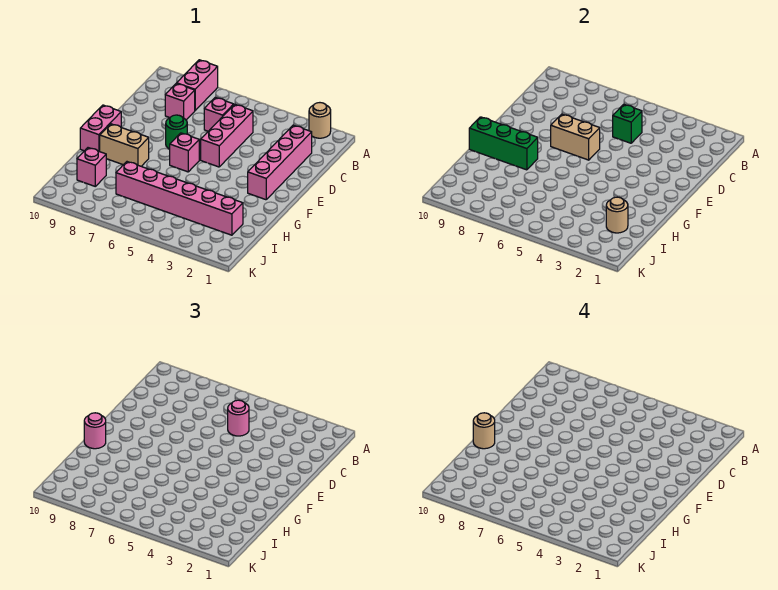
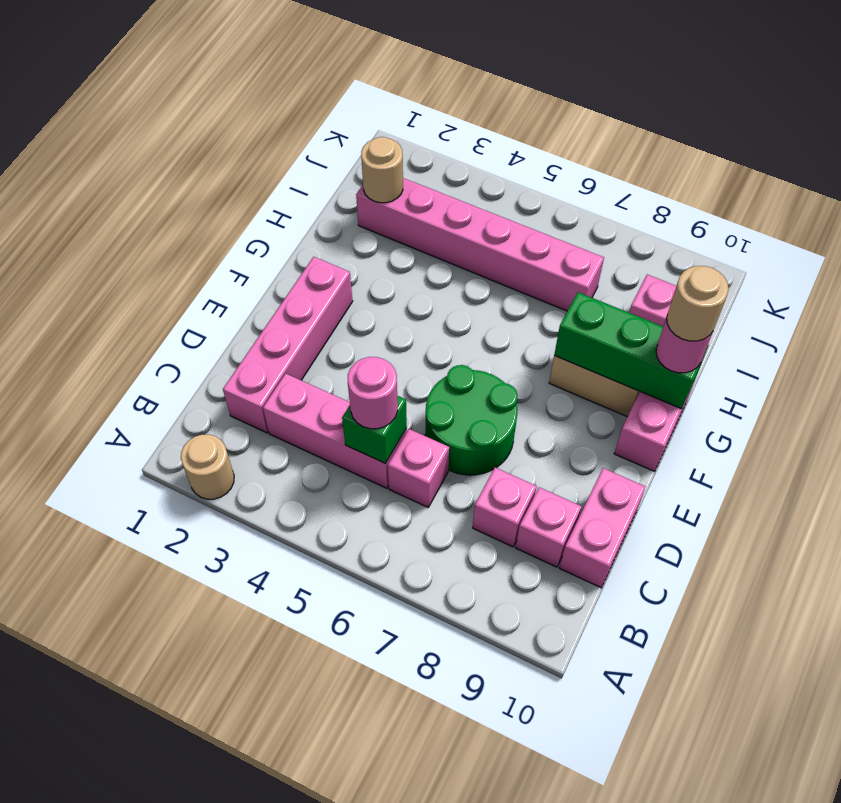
pink brick A8:B8 level 1 -> pink brick C10:D10 level 1
pink brick C5:E5 level 1 -> pink brick C3:C5 level 1
tan brick E6:E7 level 2 -> none
green round brick E7 level 1 -> green round brick D6:E7 level 1
pink brick F6 level 1 -> pink brick C9 level 1

